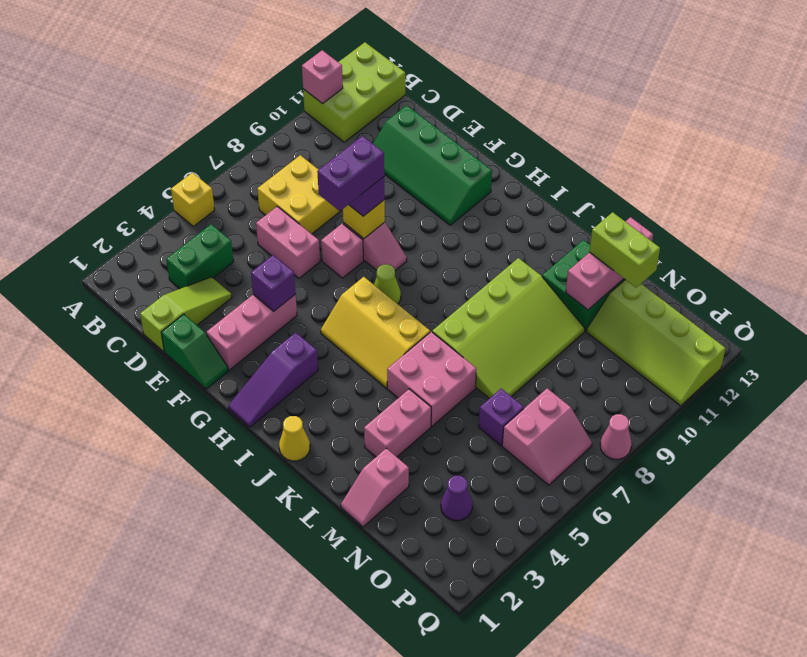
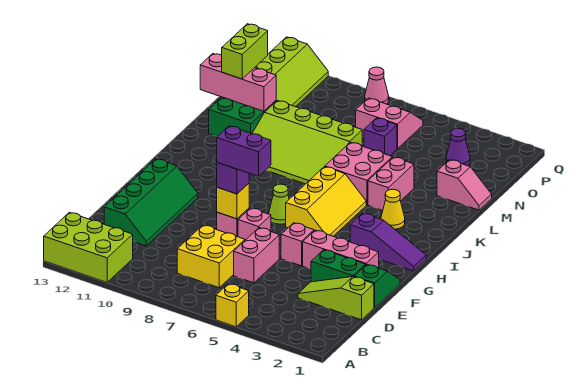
pink brick A11 level 2 -> pink brick F5 level 1
green brick C3:C4 level 1 -> green brick E2:E3 level 1
purple brick F4 level 2 -> none
yellow cone J1 level 1 -> yellow cone J3 level 1
lime slope K7:M10 level 1 top K -> lime slope K7:M10 level 1 top M
pink brick L3:L4 level 1 -> pink brick K4:L4 level 1

